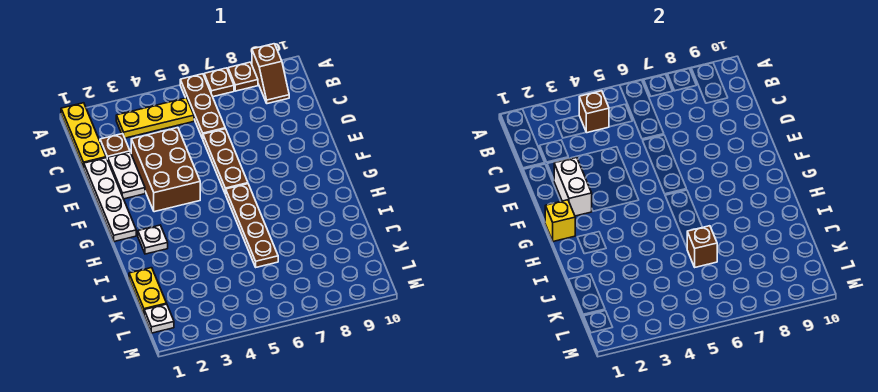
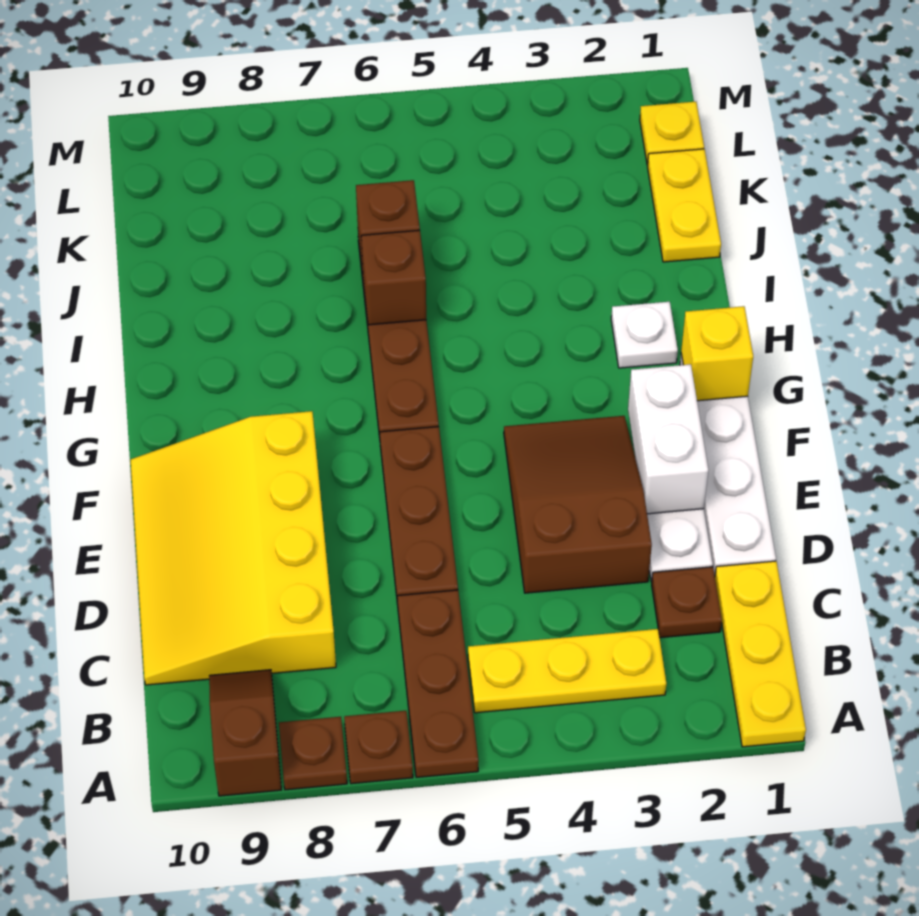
brown brick B4 level 2 -> brown brick I6 level 2
none -> yellow slope C8:F10 level 1 top 8
brown brick D3:F4 level 1 -> brown slope D3:F4 level 1 top D
white plate L1 level 1 -> yellow plate L1 level 1

